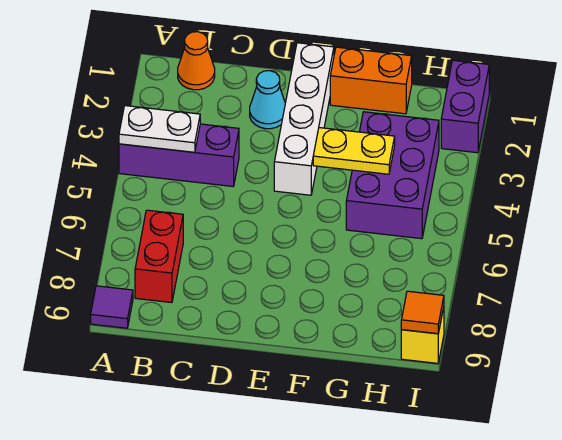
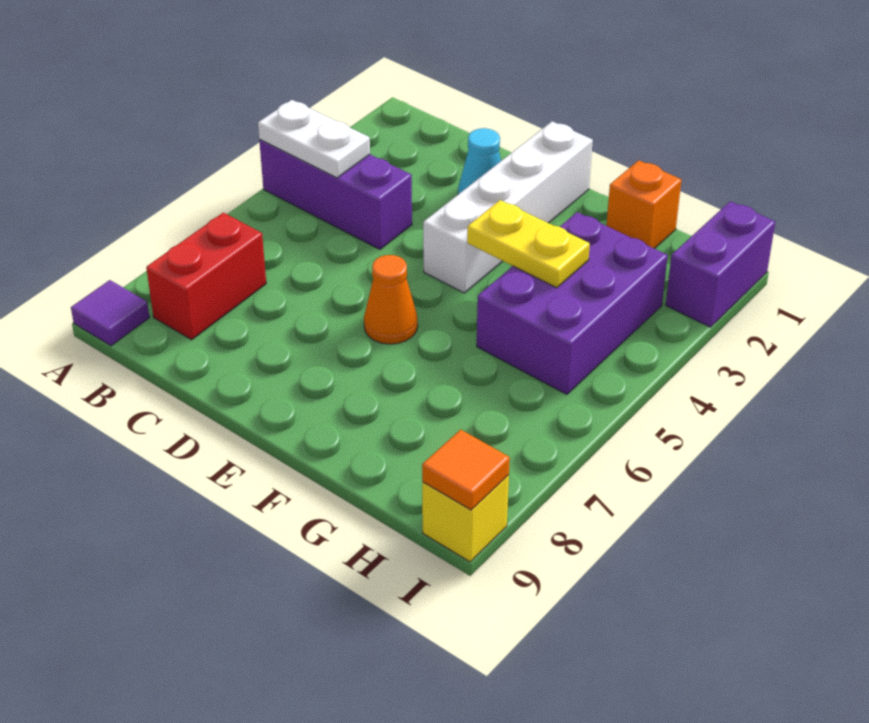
orange cone B1 level 1 -> orange cone E6 level 1
orange brick F1:G1 level 1 -> orange brick G1 level 1

